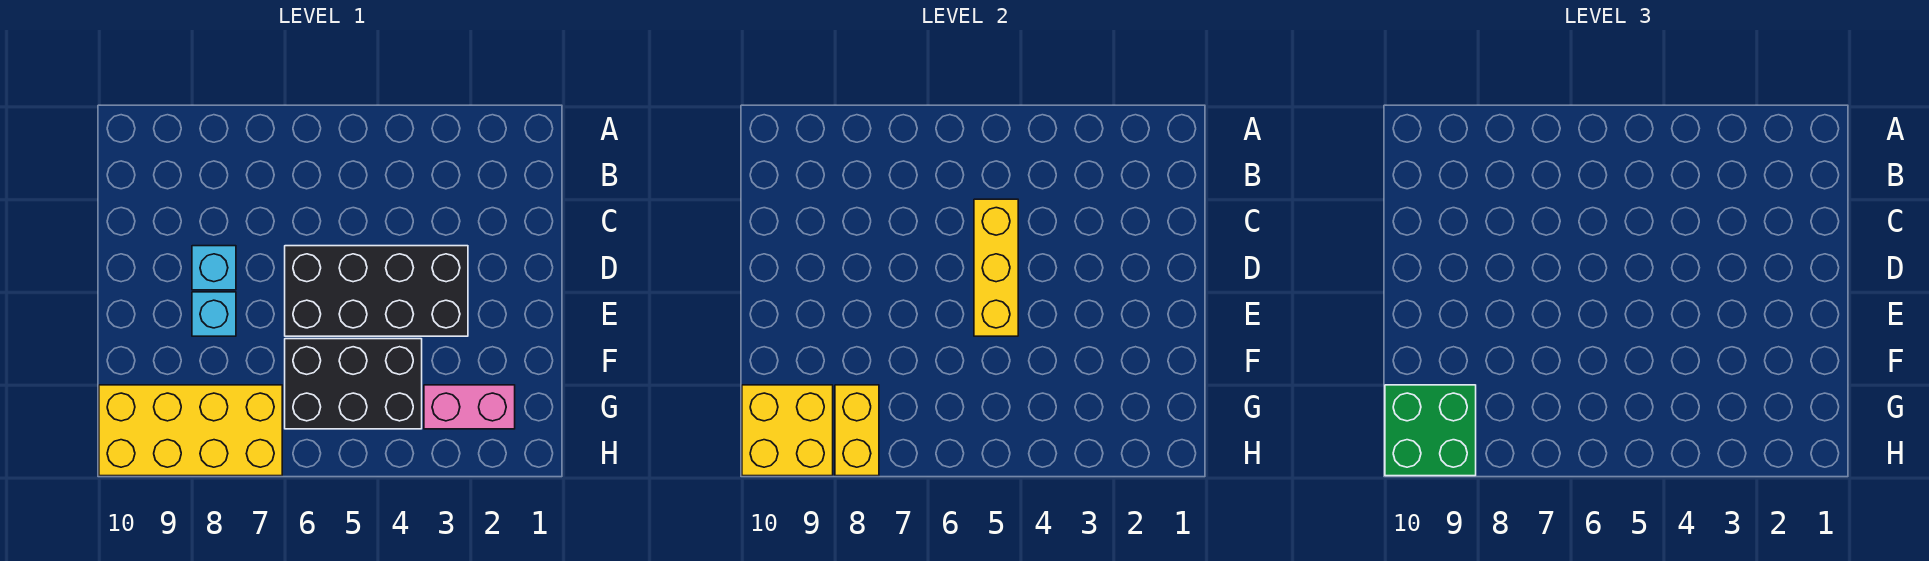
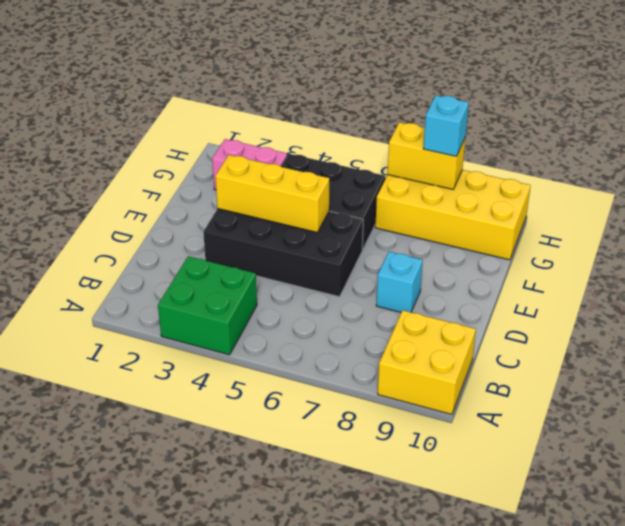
yellow brick C5:E5 level 2 -> yellow brick E3:E5 level 2
cyan brick E8 level 1 -> cyan brick H8 level 3
yellow brick G8:H8 level 2 -> yellow brick H7:H8 level 2
yellow brick G9:H10 level 2 -> yellow brick A9:B10 level 1
green brick G9:H10 level 3 -> green brick A3:B4 level 1

